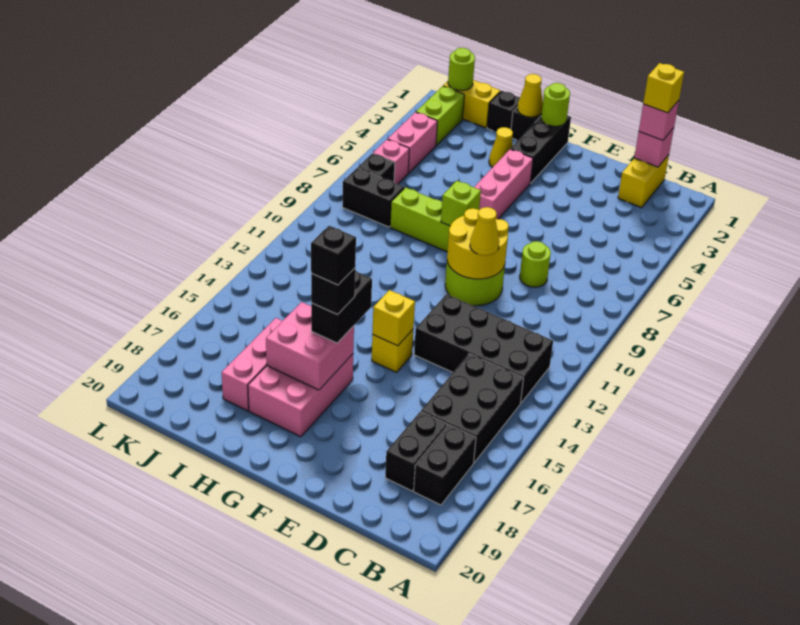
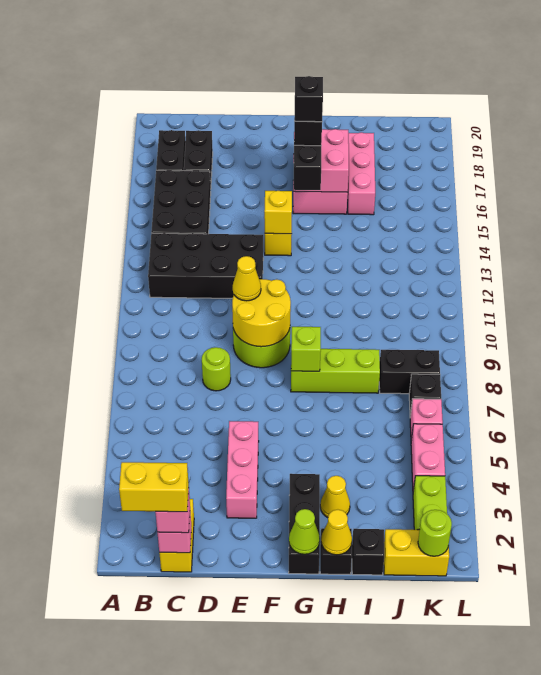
yellow brick C1 level 4 -> yellow brick B1:C1 level 4
lime round brick G1 level 2 -> lime cone G1 level 2
pink brick G4:G6 level 1 -> pink brick E3:E5 level 1

